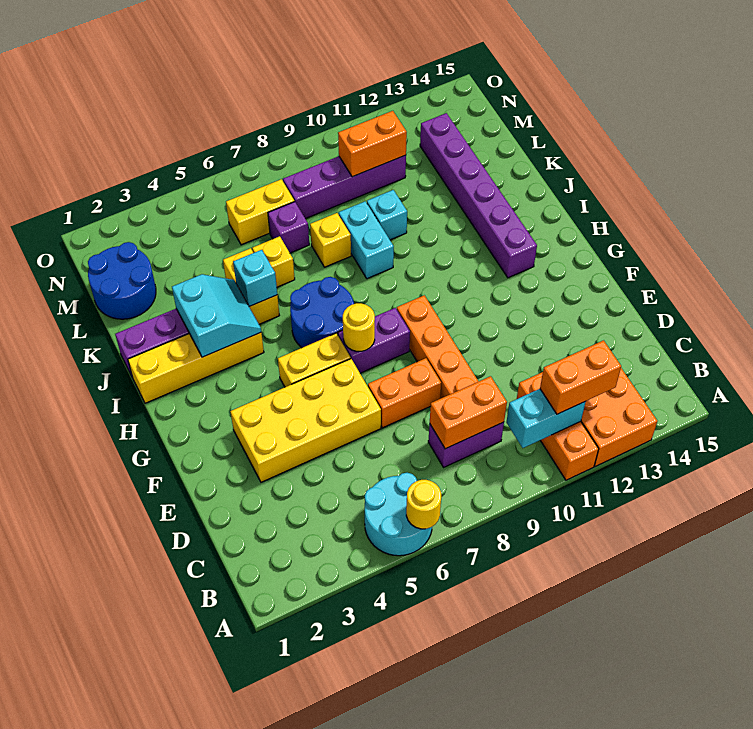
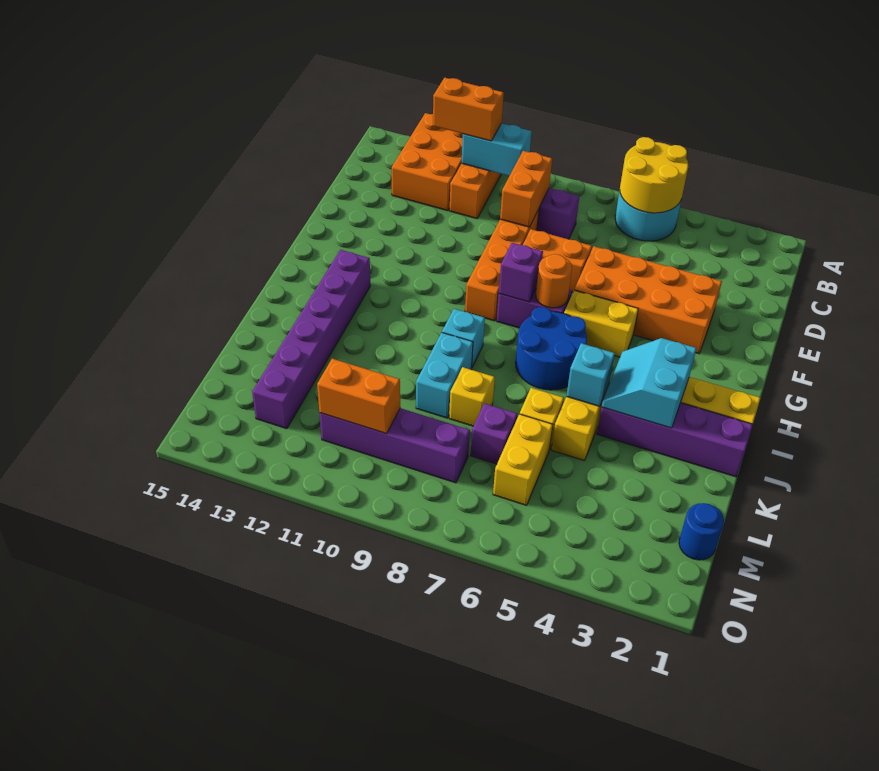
yellow round brick A6 level 2 -> yellow round brick A5:B6 level 2
orange brick C8:C9 level 2 -> orange brick C9:D9 level 2
yellow brick E3:F6 level 1 -> orange brick E3:F6 level 1
yellow round brick G7 level 2 -> orange round brick G7 level 2
none -> purple brick G8 level 2
cyan brick K10 level 1 -> cyan brick I9 level 1
blue round brick L1:M2 level 1 -> blue round brick M1 level 1
yellow brick M6:M7 level 1 -> yellow brick L6:M6 level 1

